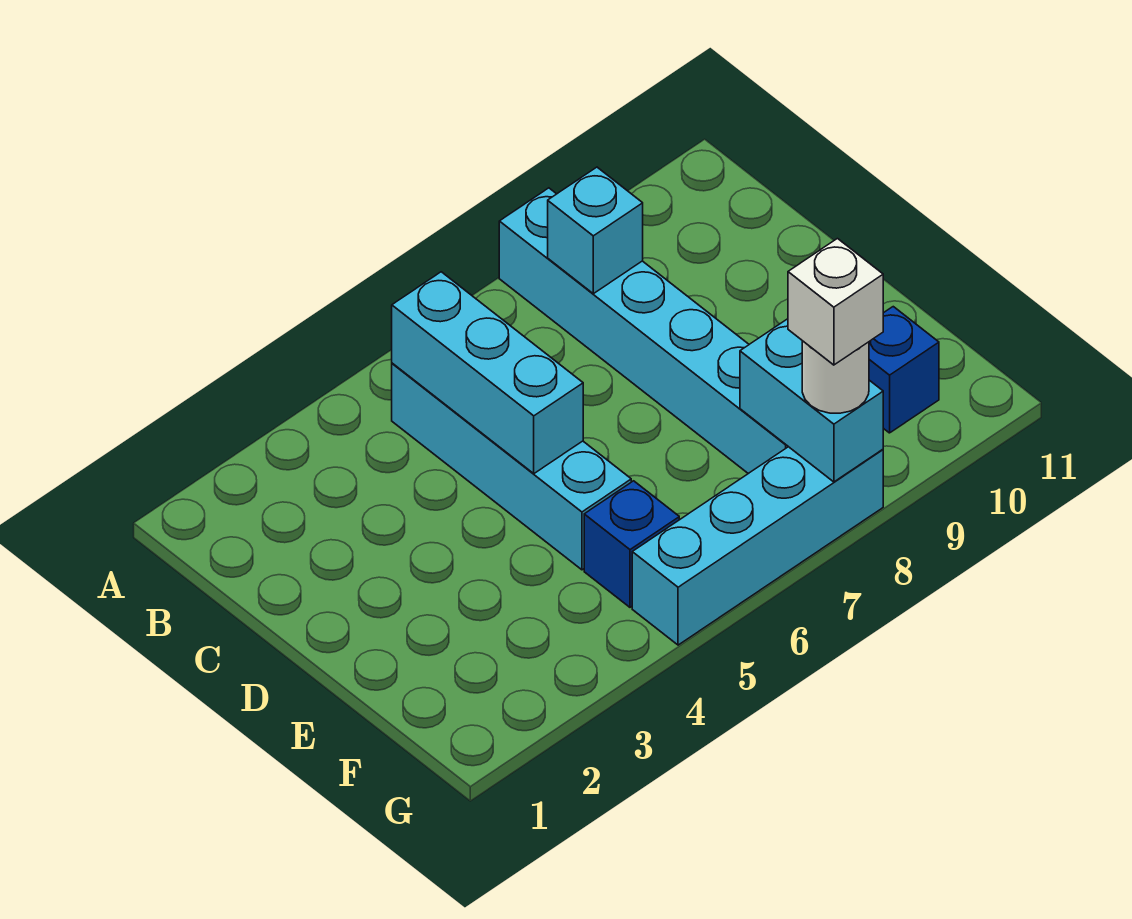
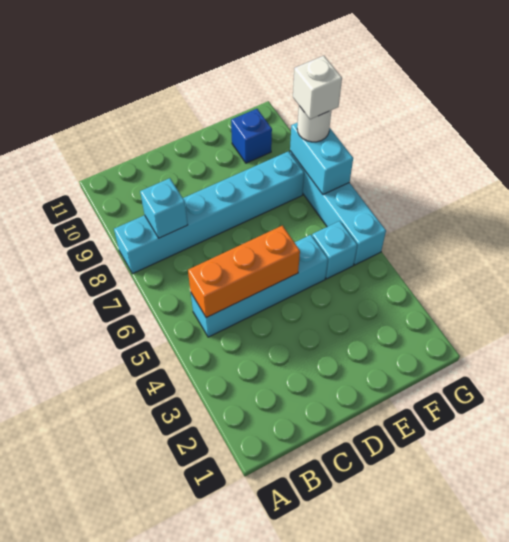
cyan brick B5:D5 level 2 -> orange brick B5:D5 level 2
blue brick F5 level 1 -> cyan brick F5 level 1
cyan brick F8:G8 level 2 -> cyan brick G7:G8 level 2

